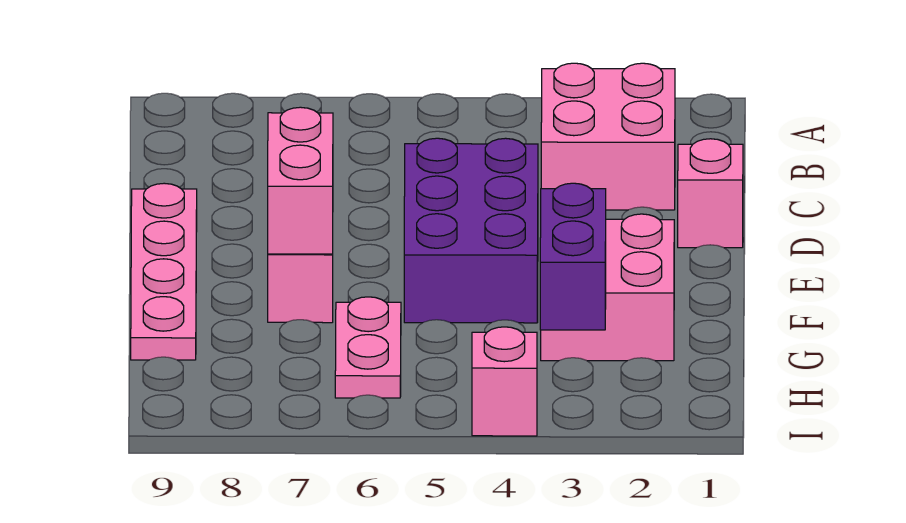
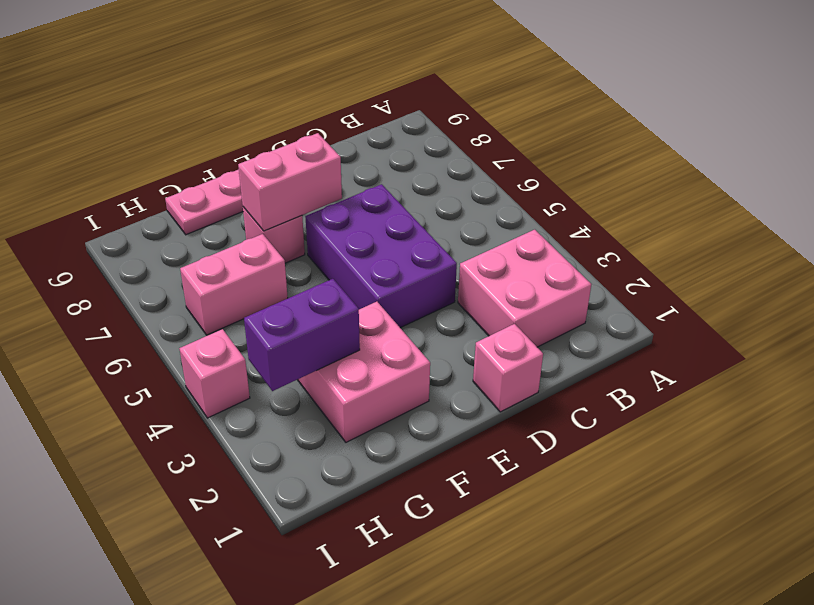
purple brick D4:F5 level 1 -> purple brick D4:E6 level 1
pink plate G6:H6 level 1 -> pink brick G6:H6 level 1

